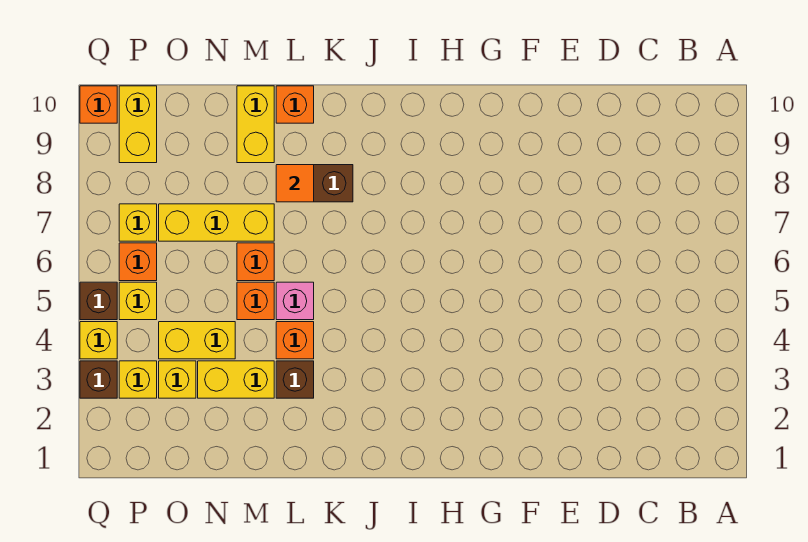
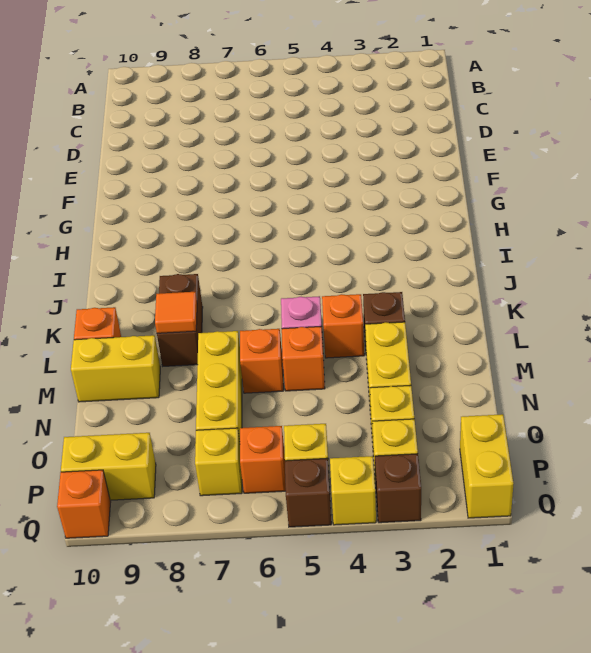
yellow brick N4:O4 level 1 -> yellow brick P1:Q1 level 1

